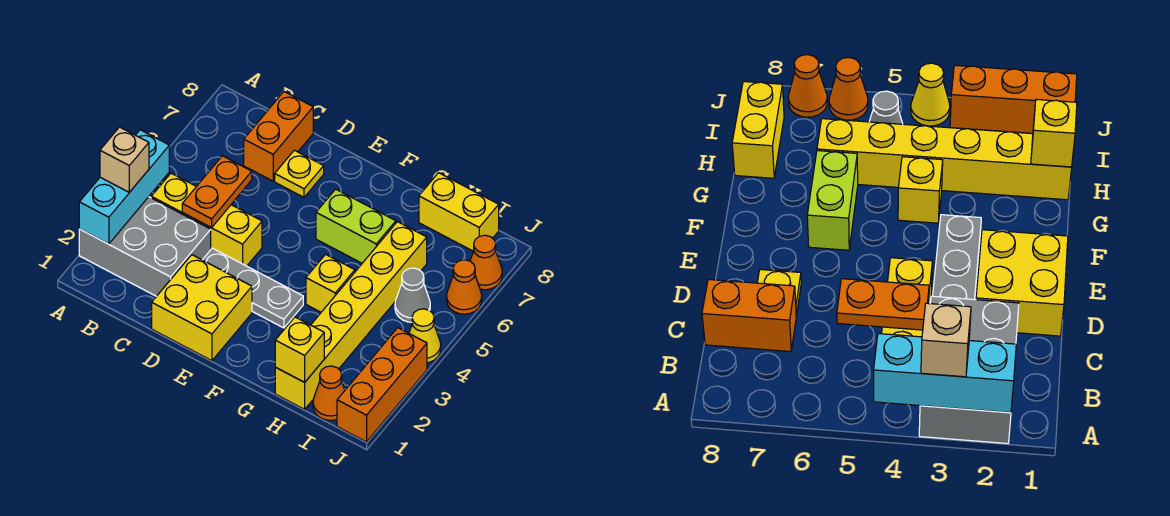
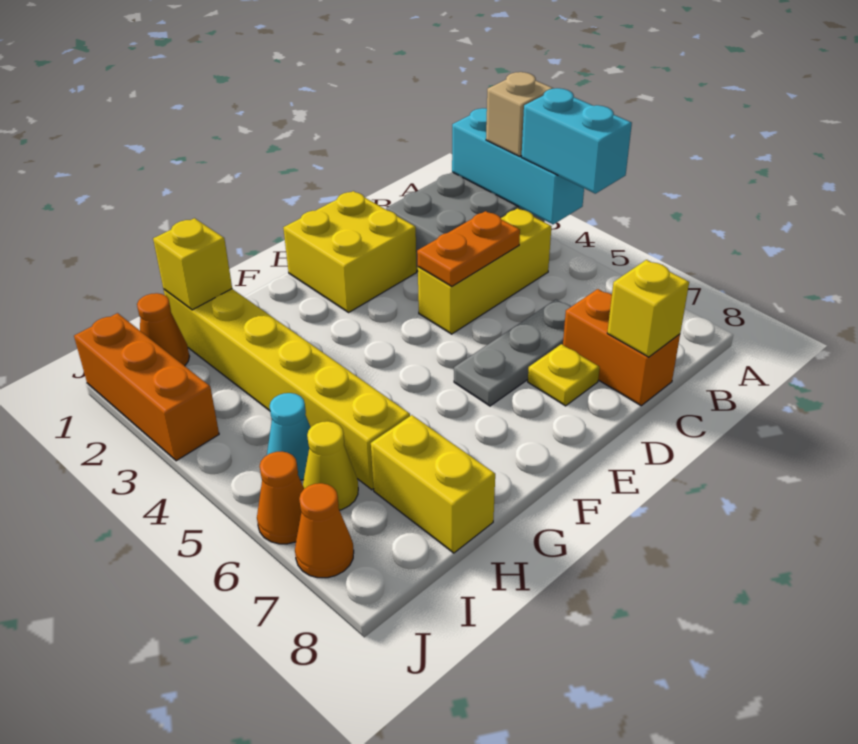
none -> cyan brick A4:A5 level 3
orange plate C4:C5 level 2 -> orange plate C4:D4 level 2
grey plate D3:F3 level 1 -> grey plate C6:E6 level 1
lime brick F6:G6 level 1 -> none
yellow brick G4 level 1 -> yellow brick C8 level 2
yellow brick H8:I8 level 1 -> yellow brick H7:H8 level 1
grey cone I5 level 1 -> cyan cone I5 level 1
yellow cone J4 level 1 -> yellow cone I6 level 1

